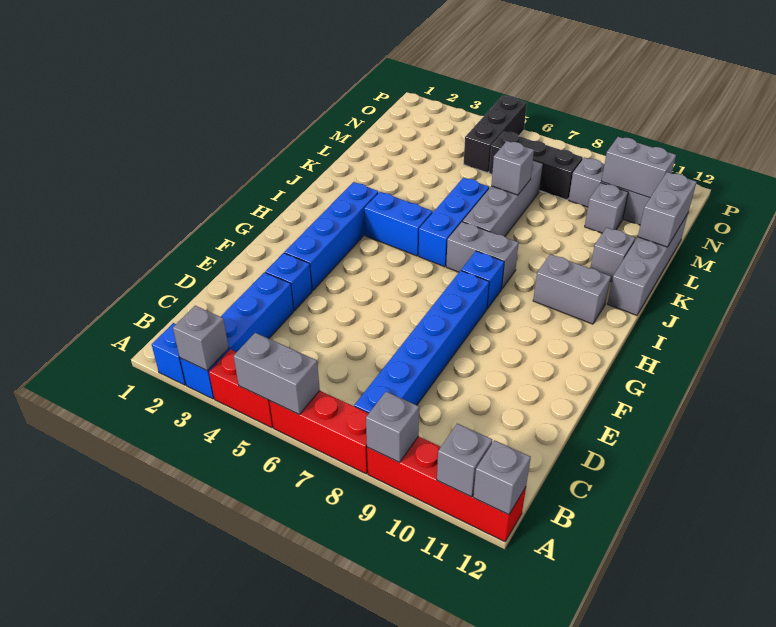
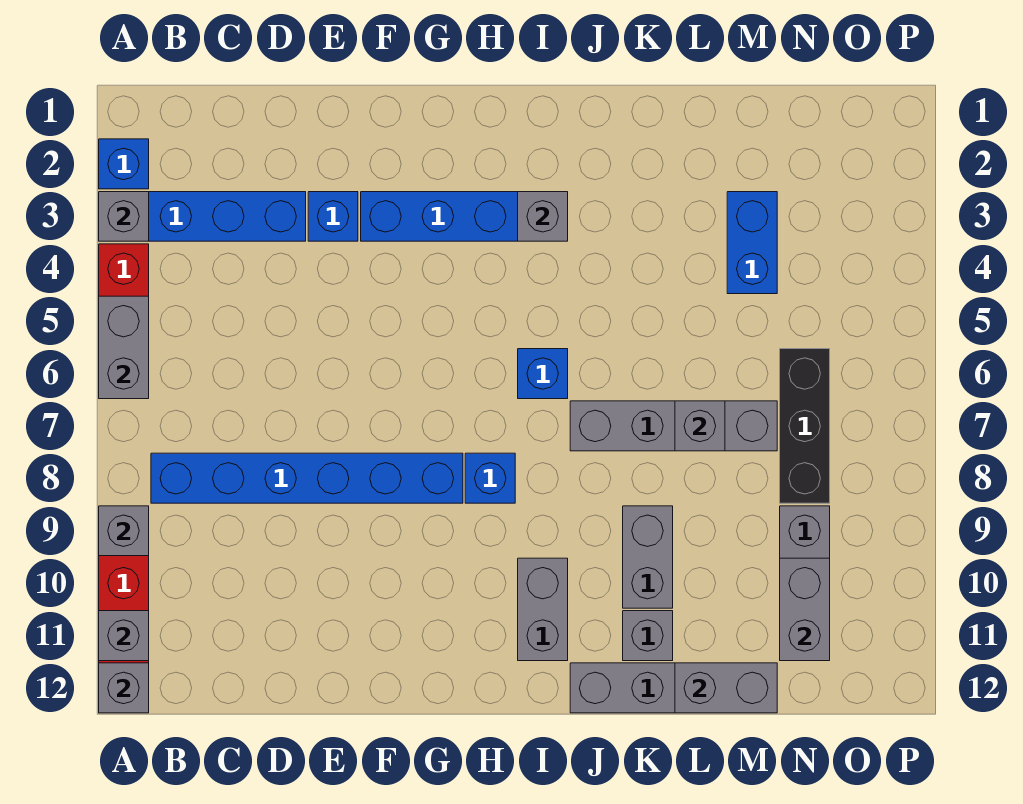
red brick A6:A8 level 1 -> none
blue brick I4:I5 level 1 -> blue brick M3:M4 level 1
blue brick I6:K6 level 1 -> blue brick I6 level 1
grey brick I7:I8 level 1 -> grey brick K9:K10 level 1
grey brick M10 level 1 -> grey brick I3 level 2
black brick N5:P5 level 1 -> none

